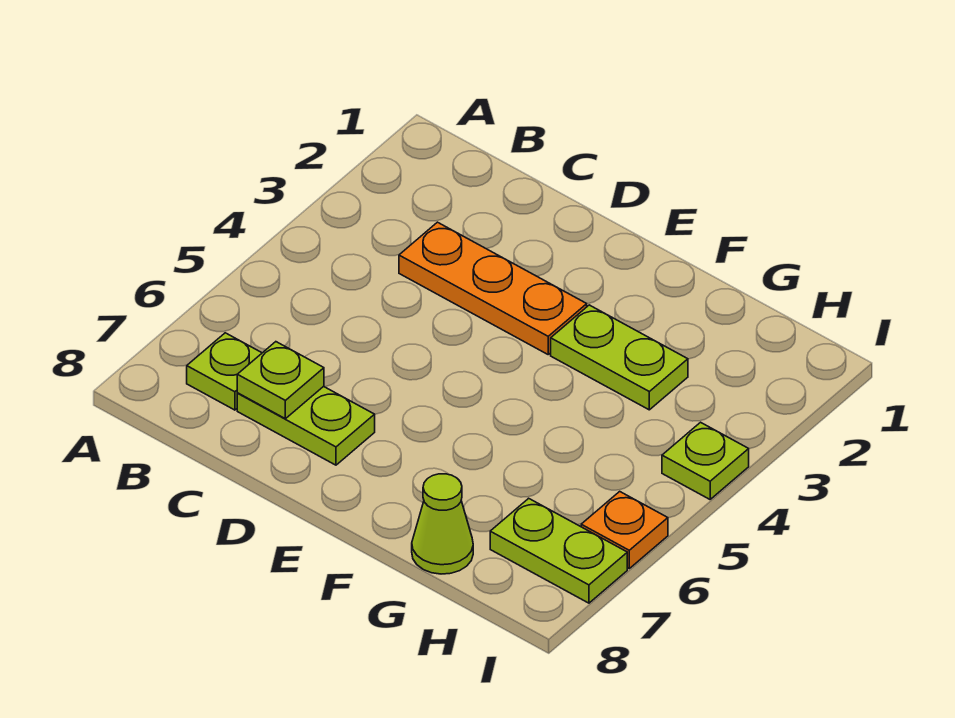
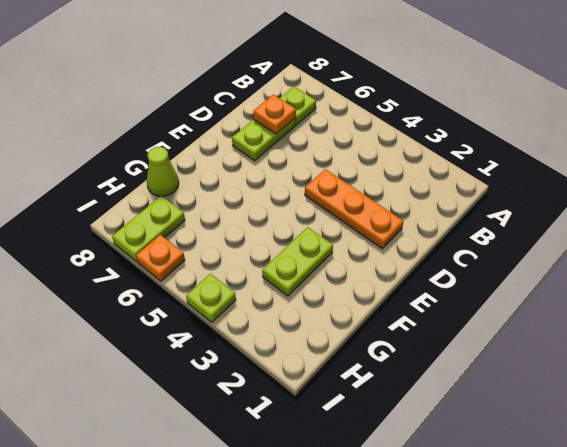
orange plate C3:E3 level 1 -> orange plate D2:D4 level 1
lime plate C7 level 2 -> orange plate C7 level 2

